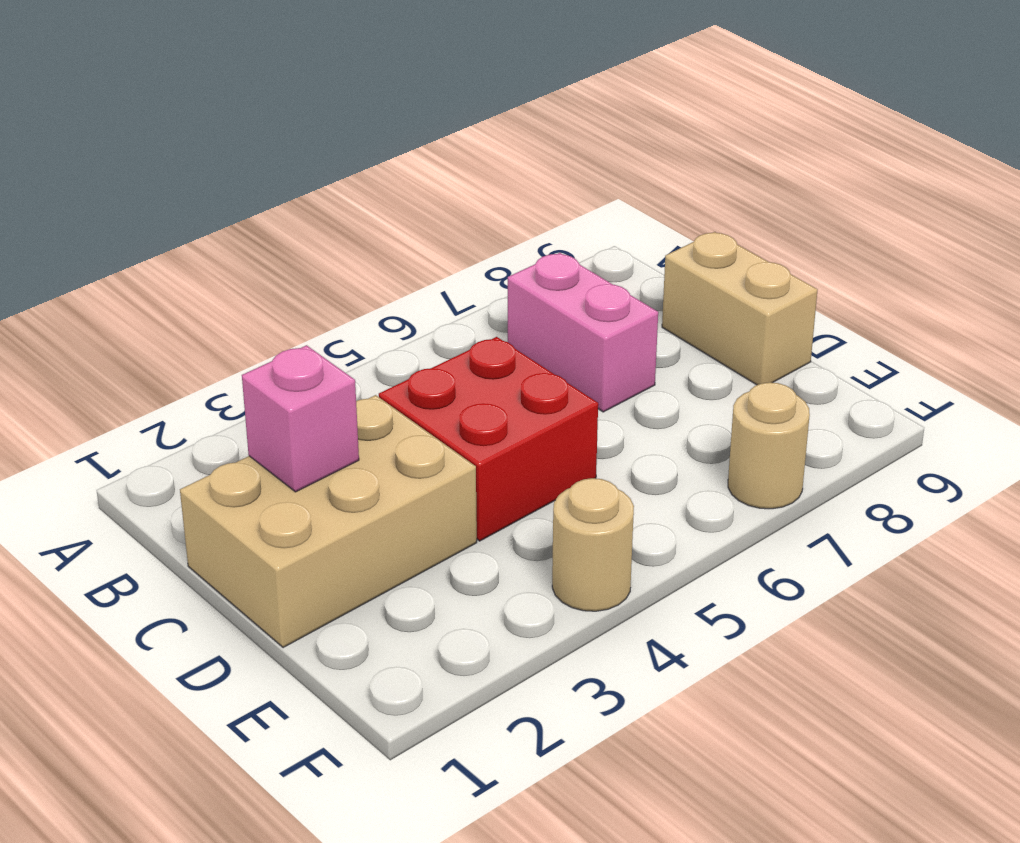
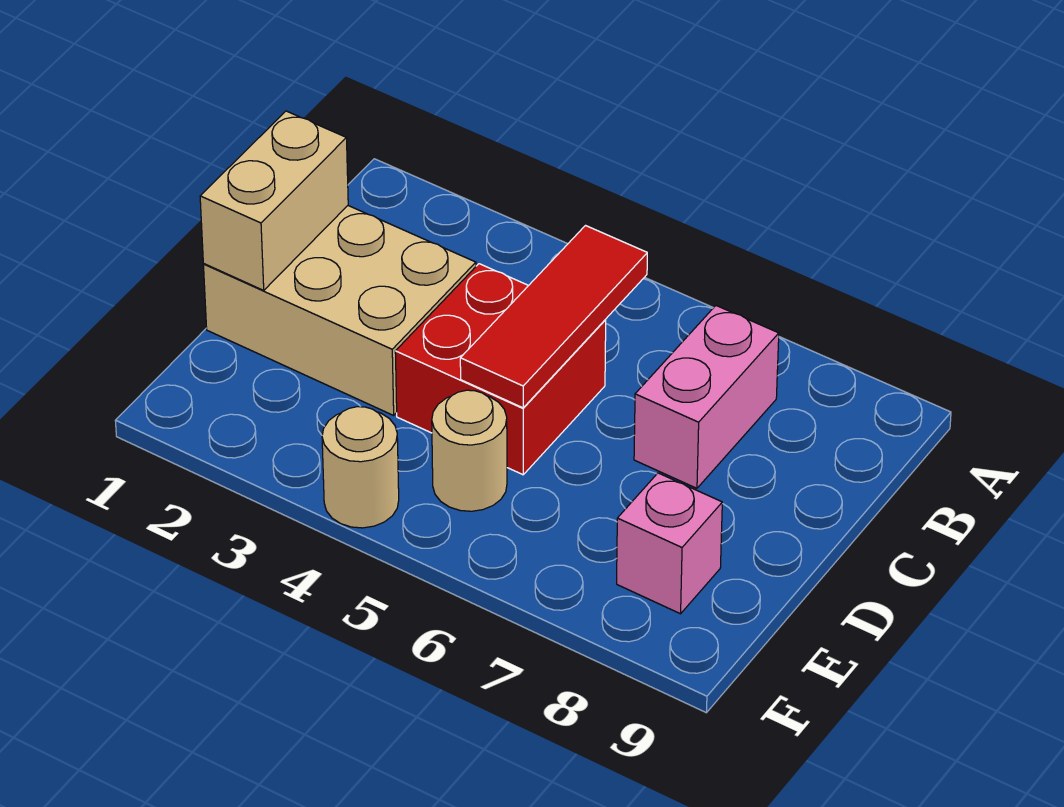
none -> red tile B5:D5 level 2
pink brick C2 level 2 -> pink brick E8 level 1
tan brick C9:D9 level 1 -> tan brick C1:D1 level 2
tan round brick F7 level 1 -> tan round brick E5 level 1

